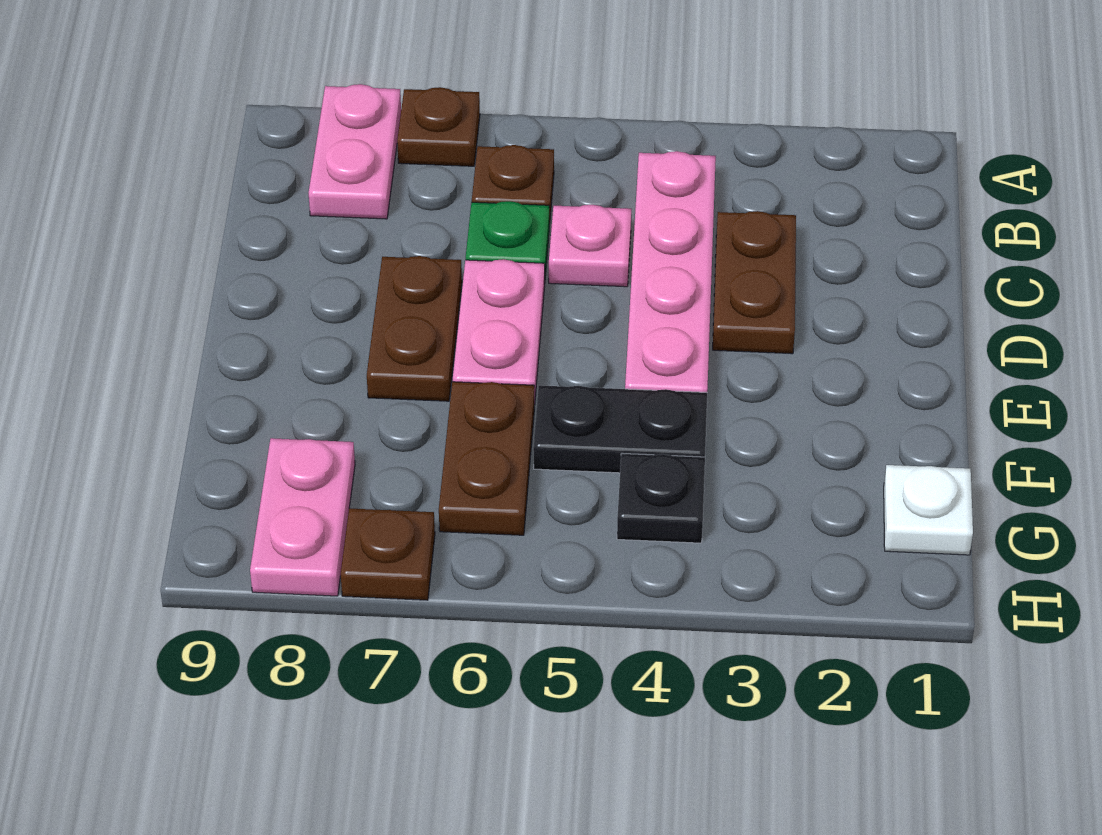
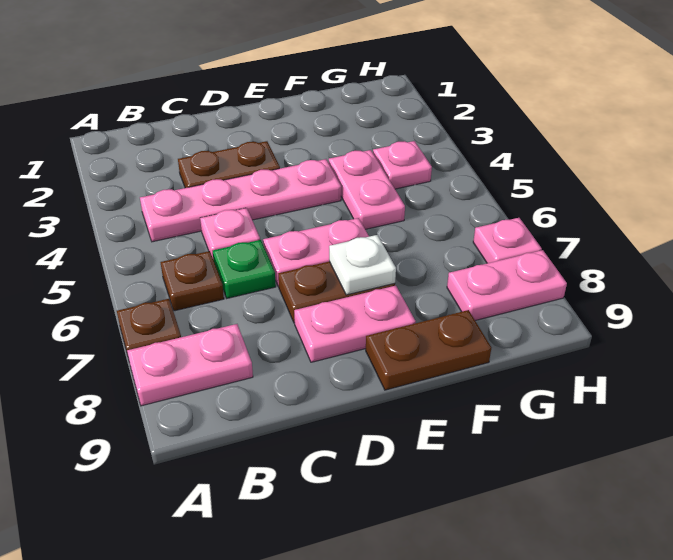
none -> pink plate D8:E8 level 1
black plate F4:F5 level 1 -> pink plate F4:F5 level 1
brown plate F6:G6 level 1 -> brown plate E9:F9 level 1
white plate G1 level 1 -> white plate E7 level 2
black plate G4 level 1 -> pink plate G4 level 1
brown plate H7 level 1 -> pink plate H7 level 1

